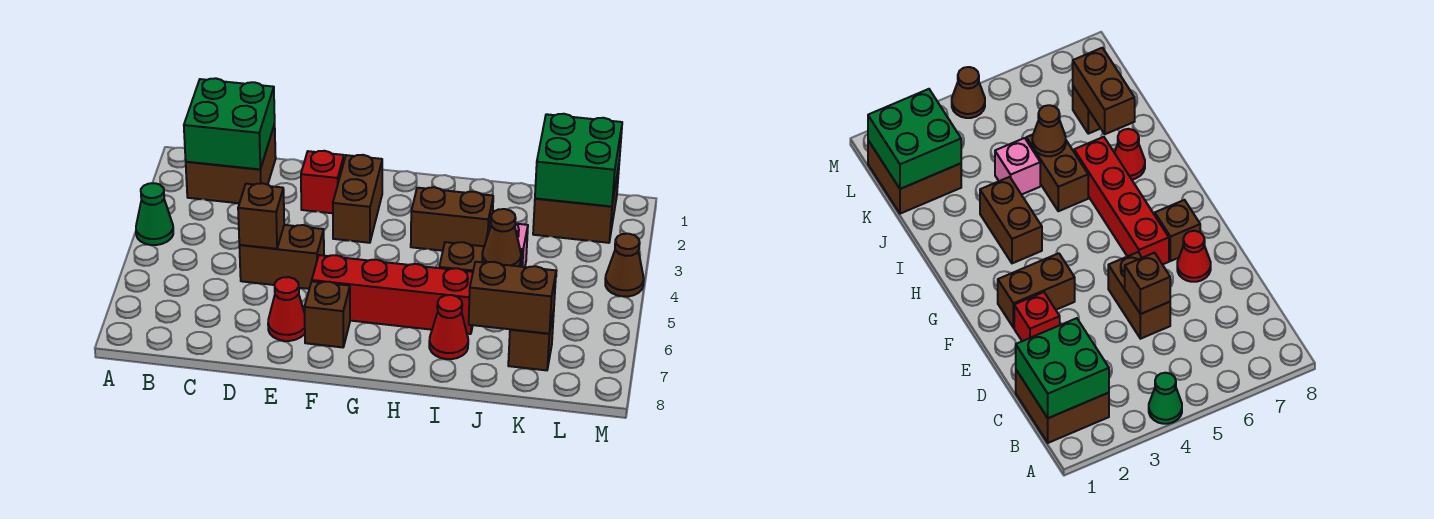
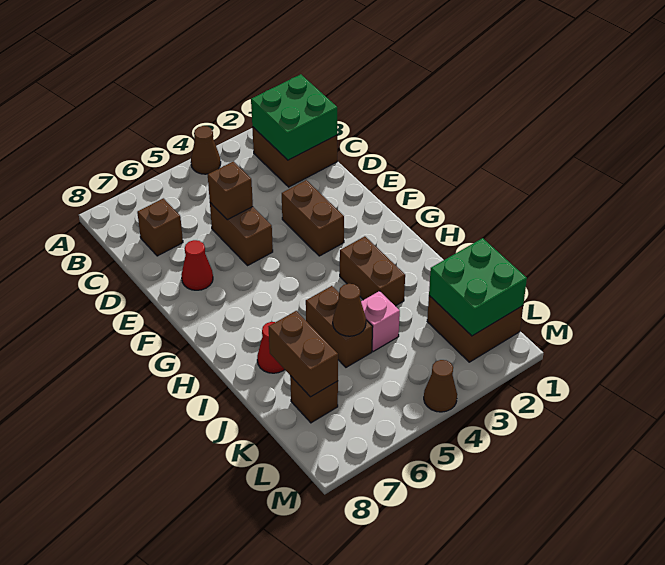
green cone A4 level 1 -> brown cone A4 level 1
red brick E2 level 1 -> none
brown brick F2:F3 level 1 -> brown brick E3:F3 level 1
red brick F6:I6 level 1 -> none
brown brick F7 level 1 -> brown brick C7 level 1

